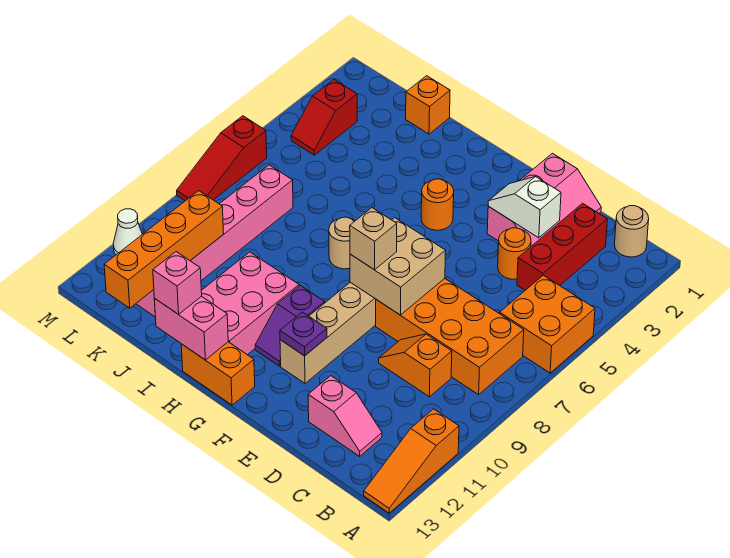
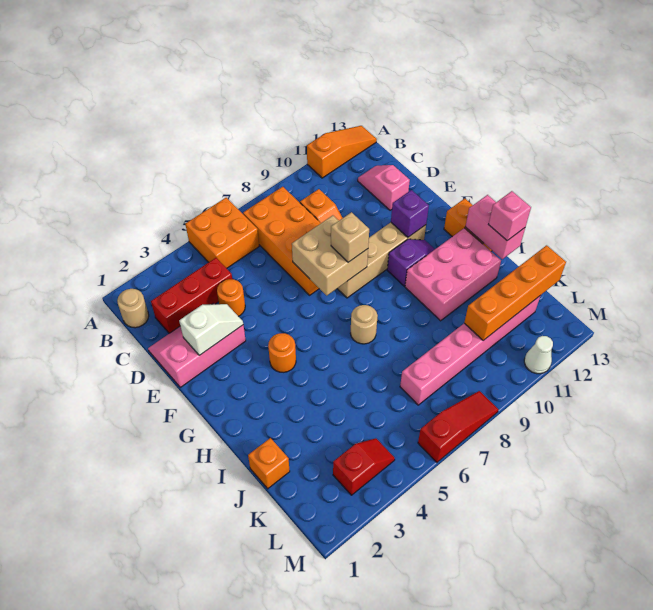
white slope D3:E3 level 2 top D -> white slope E2:E3 level 2 top 2
purple plate F11 level 2 -> purple brick F11 level 2

